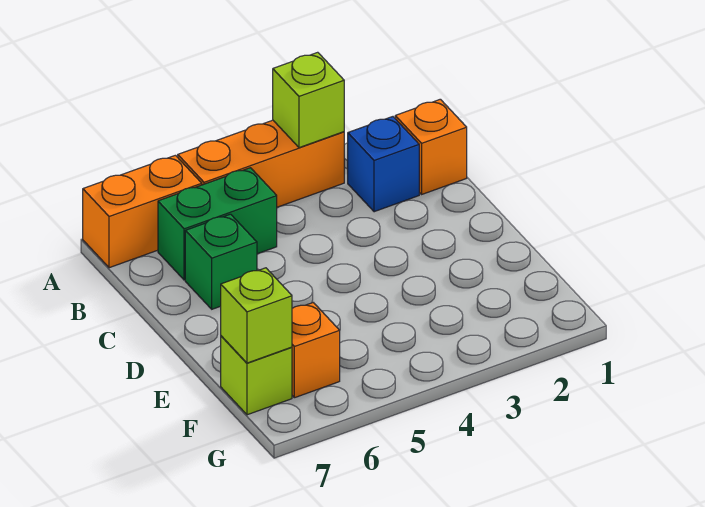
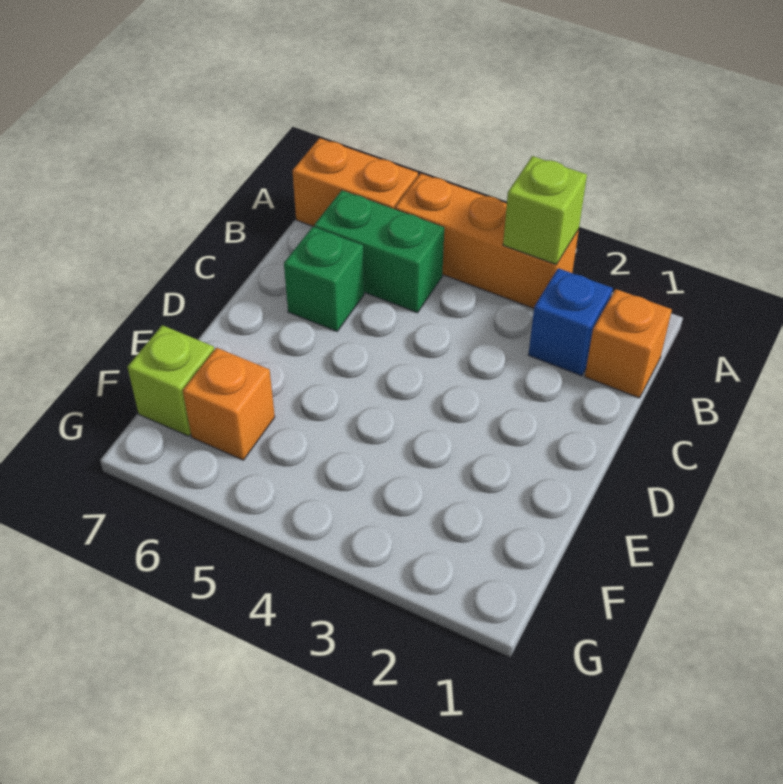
lime brick F7 level 2 -> none

